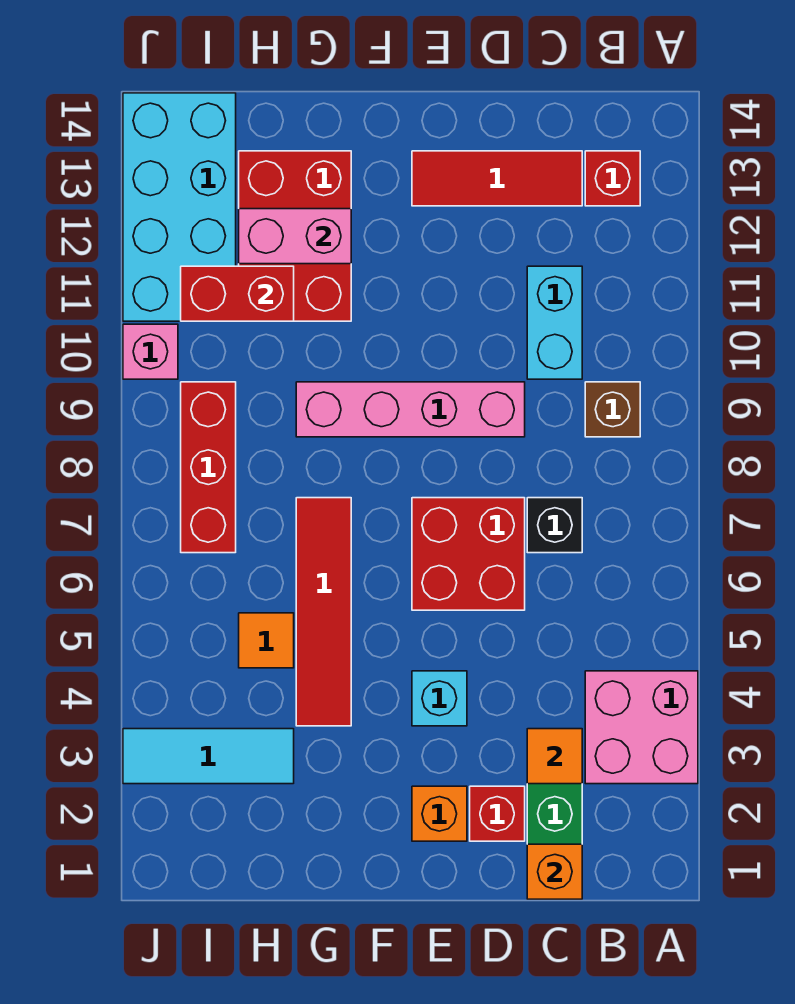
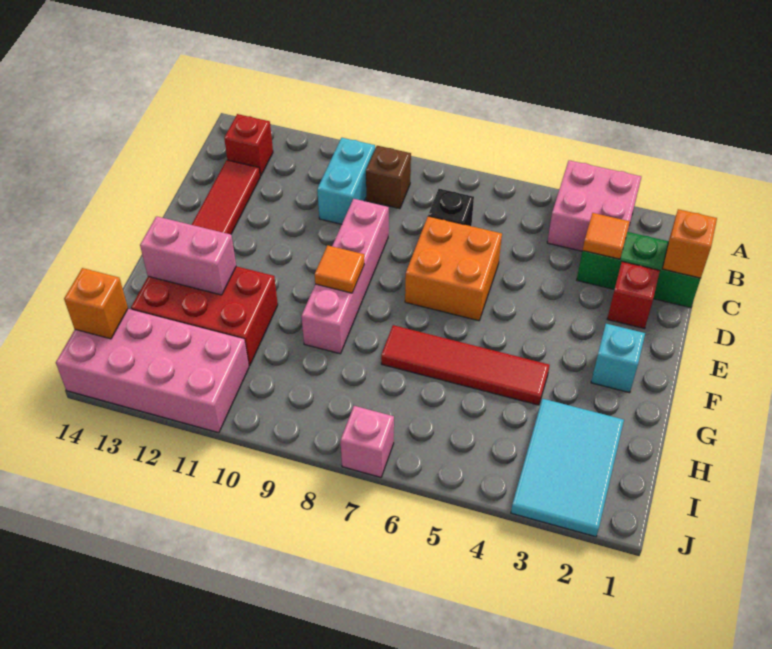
cyan brick C10:C11 level 1 -> cyan brick B10:C10 level 1
red brick D6:E7 level 1 -> orange brick D6:E7 level 1
orange brick E2 level 1 -> orange brick I14 level 2
cyan brick E4 level 1 -> cyan brick F2 level 1
pink brick G12:H12 level 2 -> pink brick G12:G13 level 2
cyan tile H3:J3 level 1 -> cyan tile H2:J3 level 1
orange tile H5 level 1 -> orange tile F9 level 2
red brick H11:I11 level 2 -> none
red brick I7:I9 level 1 -> none
cyan brick I11:J14 level 1 -> pink brick I11:J14 level 1
pink brick J10 level 1 -> pink brick J7 level 1

